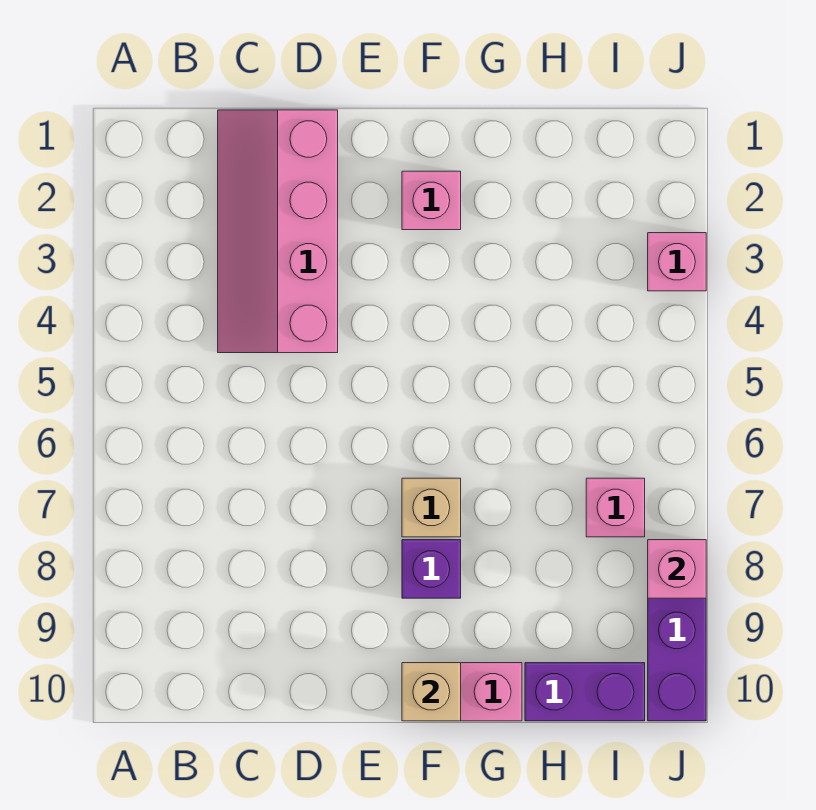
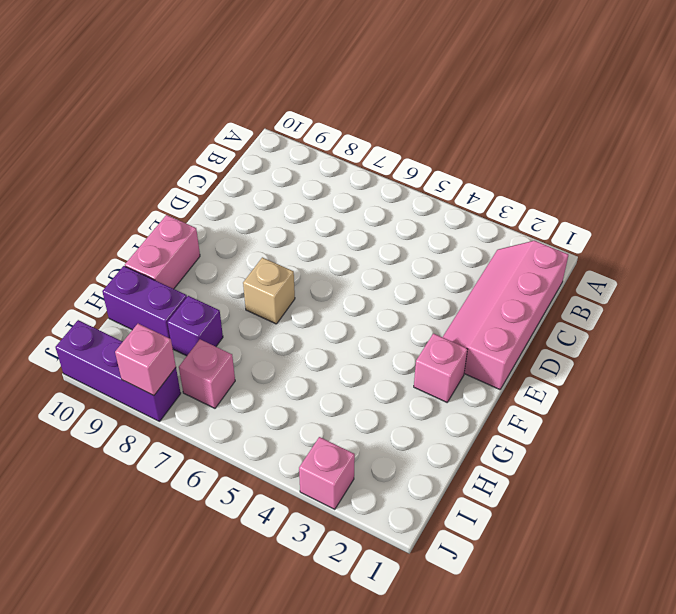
pink slope C1:D4 level 1 top D -> pink slope B1:E2 level 1 top 1
purple brick F8 level 1 -> purple brick H8 level 1
tan brick F10 level 2 -> none
purple brick H10:I10 level 1 -> purple brick H9:H10 level 1

